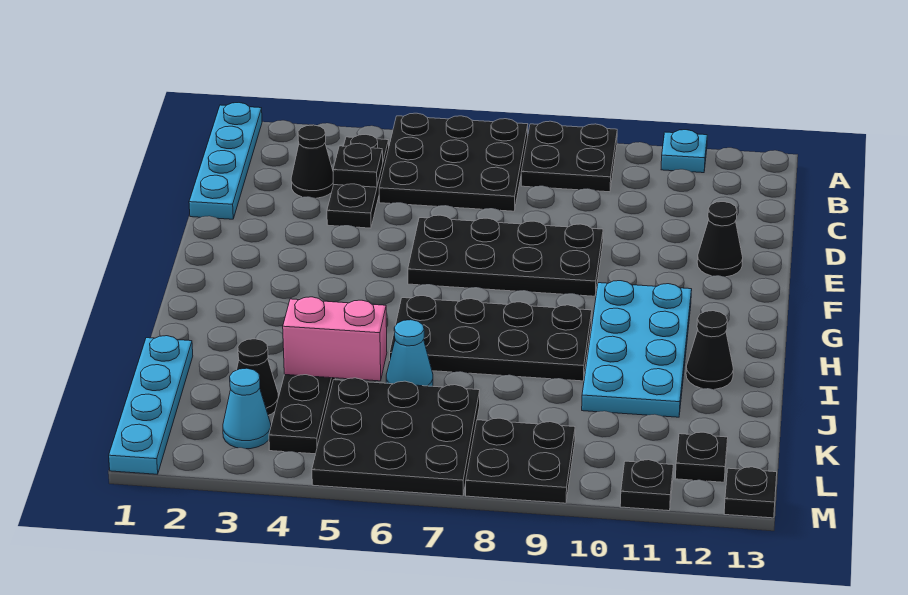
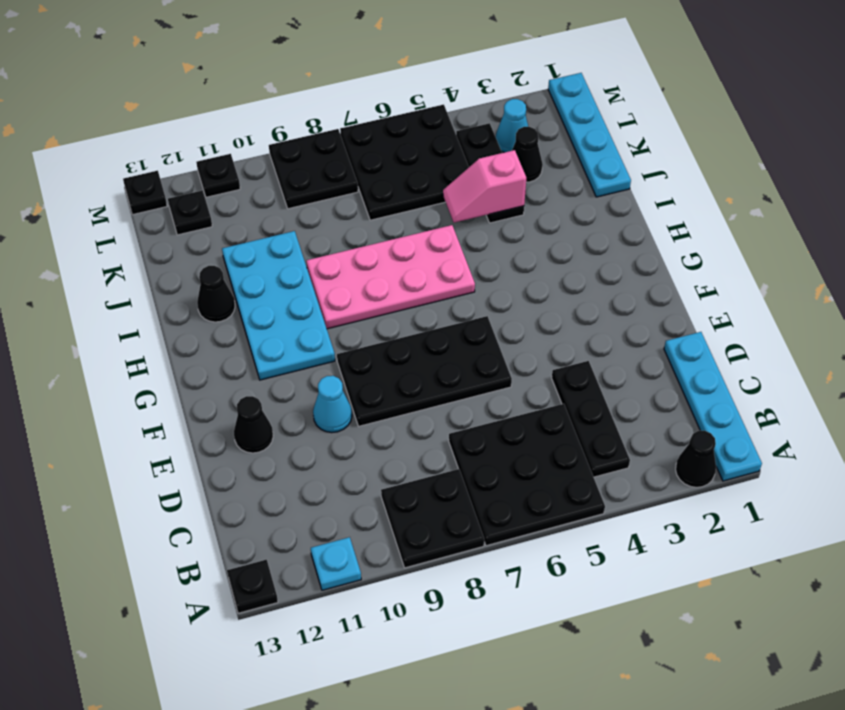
black cone C3 level 1 -> black cone A2 level 1
black plate C4 level 2 -> black plate A13 level 1
black plate H6:I9 level 1 -> pink plate H6:I9 level 1
pink brick J4:J5 level 2 -> pink slope J4:J5 level 2 top 4
cyan cone J6 level 1 -> cyan cone E10 level 1

